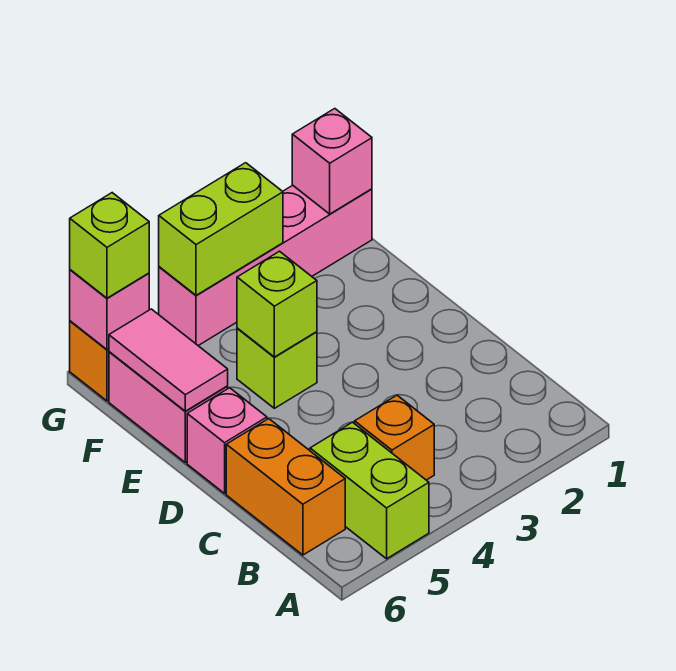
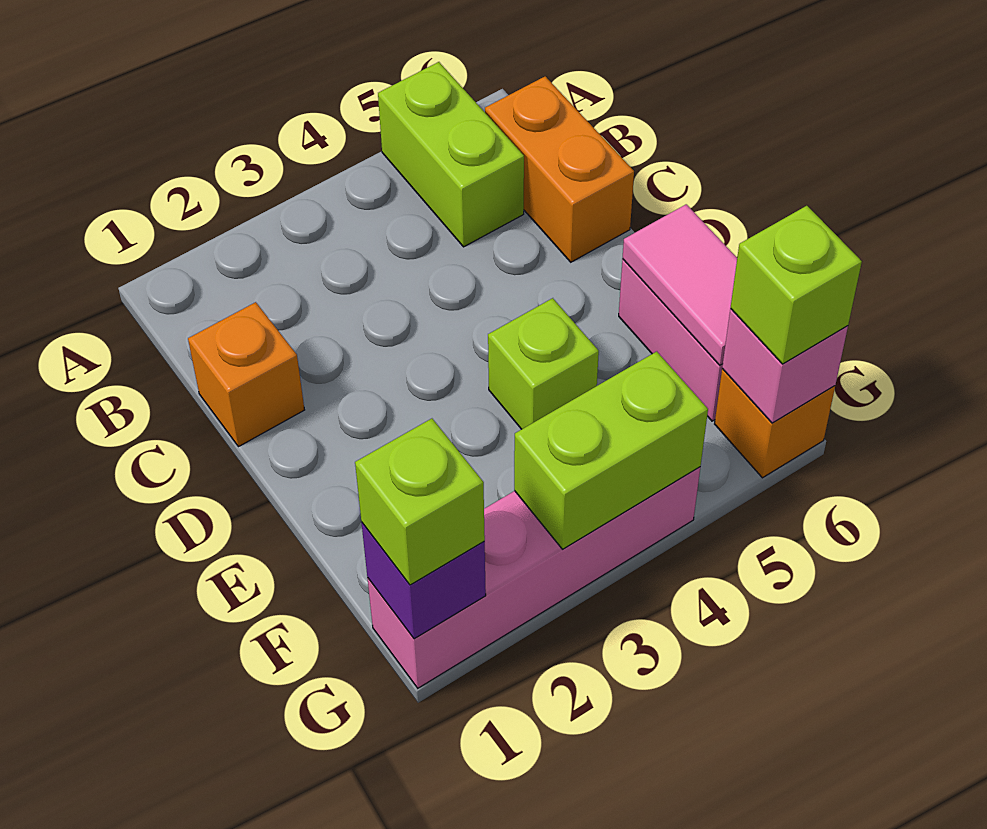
orange brick B4 level 1 -> orange brick C1 level 1
pink brick D6 level 1 -> none
lime brick E4 level 2 -> lime brick G1 level 3
pink brick G1 level 2 -> purple brick G1 level 2

